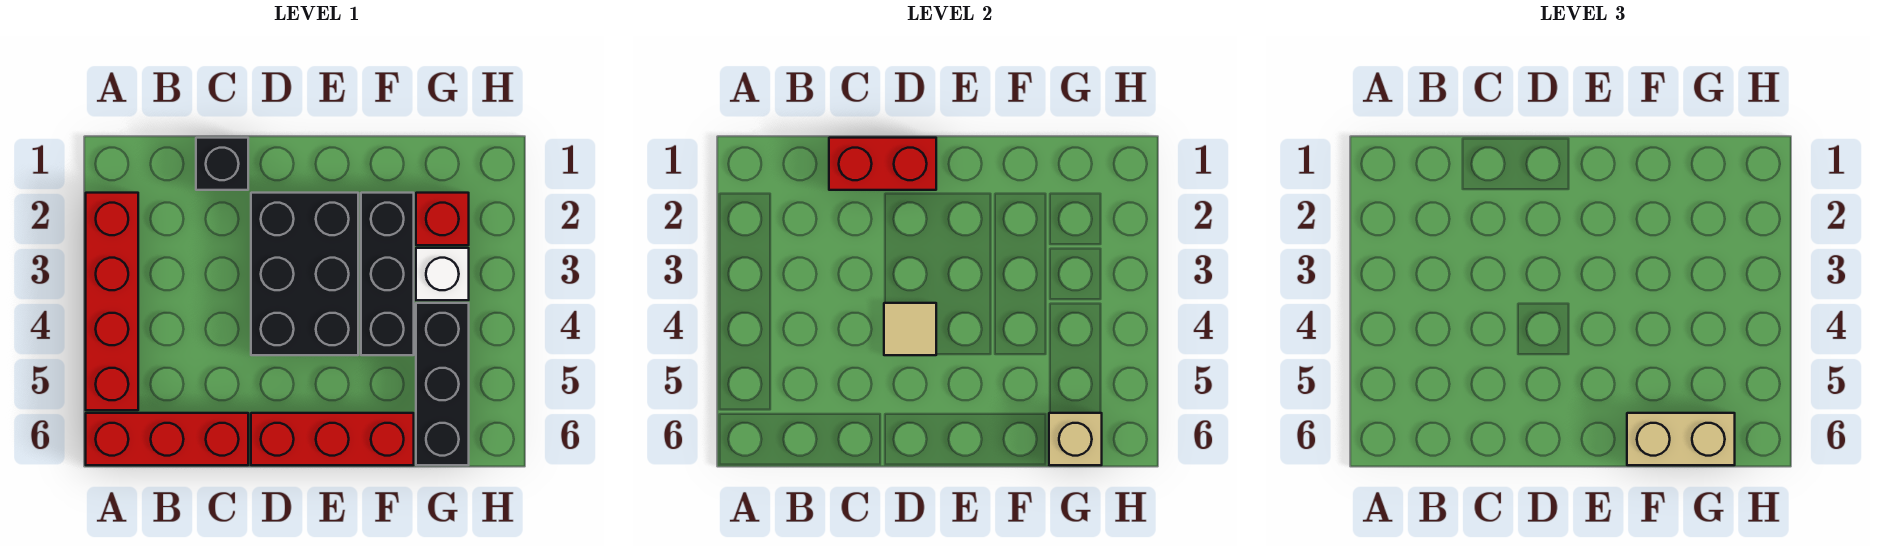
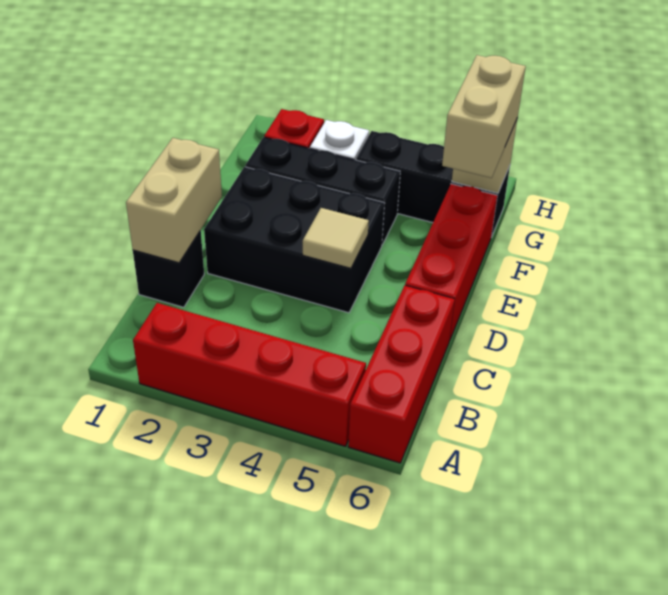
red brick C1:D1 level 2 -> tan brick C1:D1 level 2

